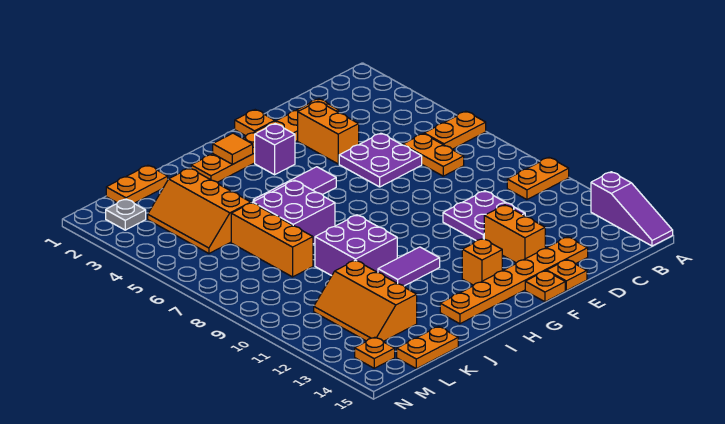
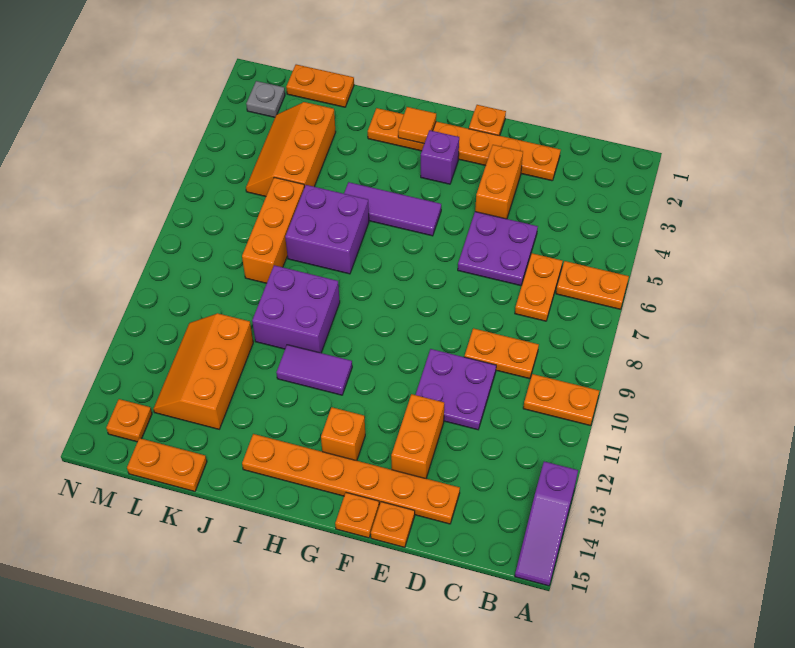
none -> orange plate C9:D9 level 1

